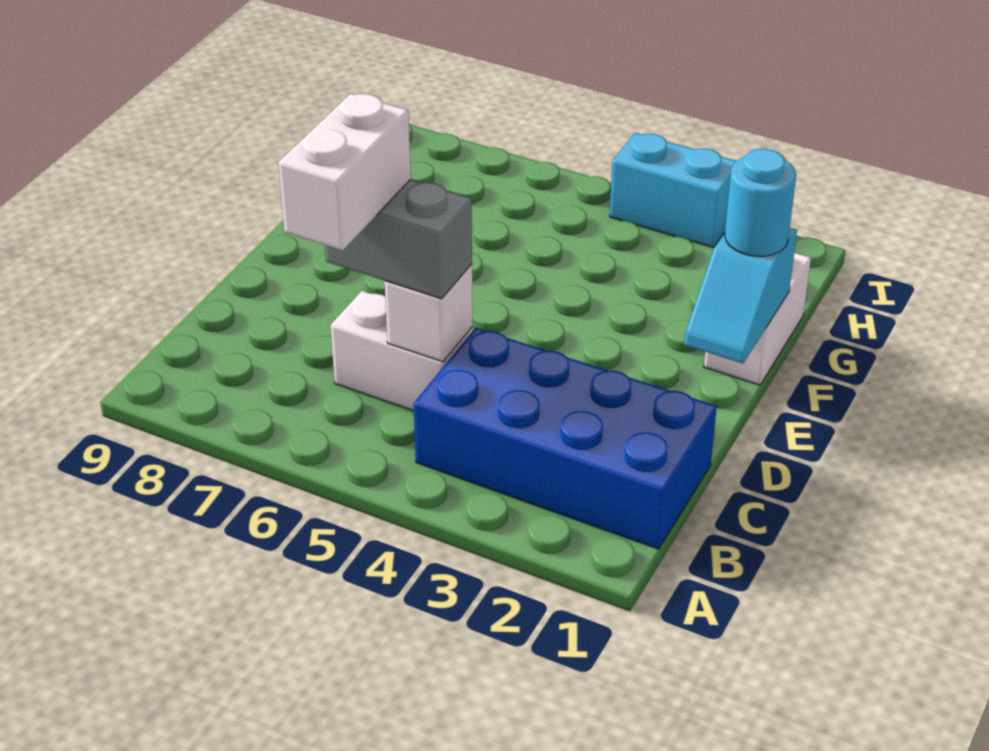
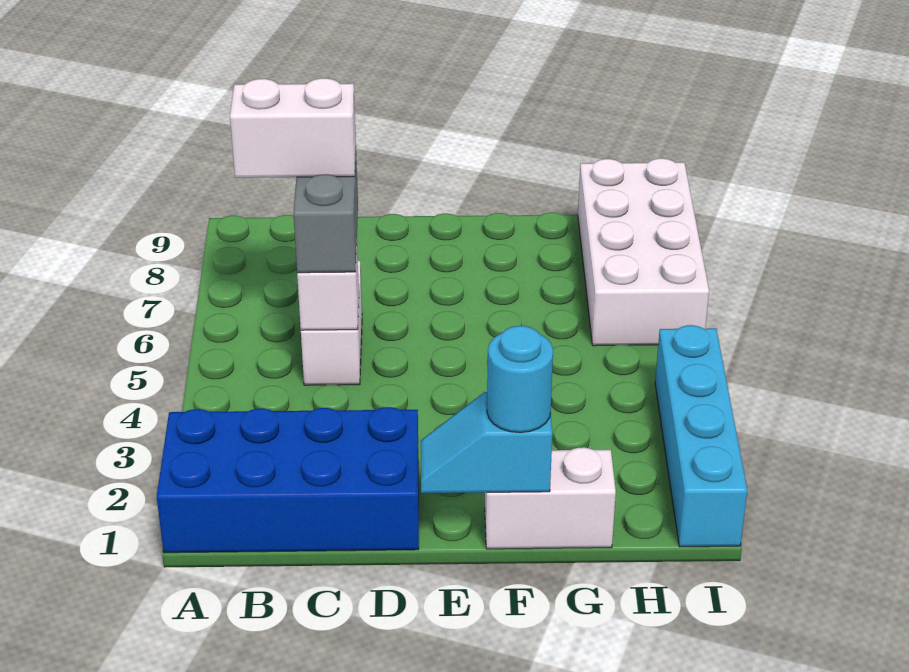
blue brick B1:C4 level 1 -> blue brick A1:D2 level 1
none -> white brick H6:I9 level 1
cyan brick I3:I4 level 1 -> cyan brick I1:I4 level 1

